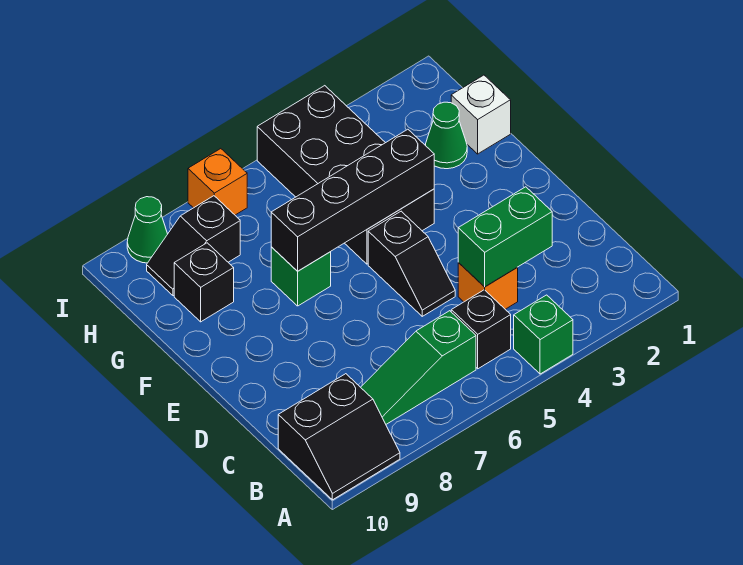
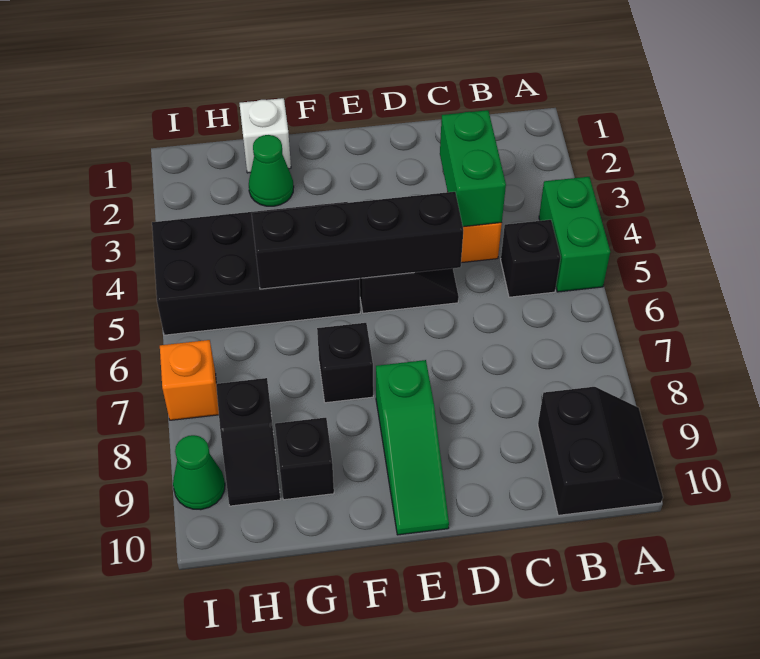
green brick A4 level 1 -> green brick A4:A5 level 1
green slope B6:B8 level 1 top 6 -> green slope E8:E10 level 1 top 8
black brick F4:F7 level 2 -> black brick D5:G5 level 2
green brick F7 level 1 -> black brick F7 level 1

